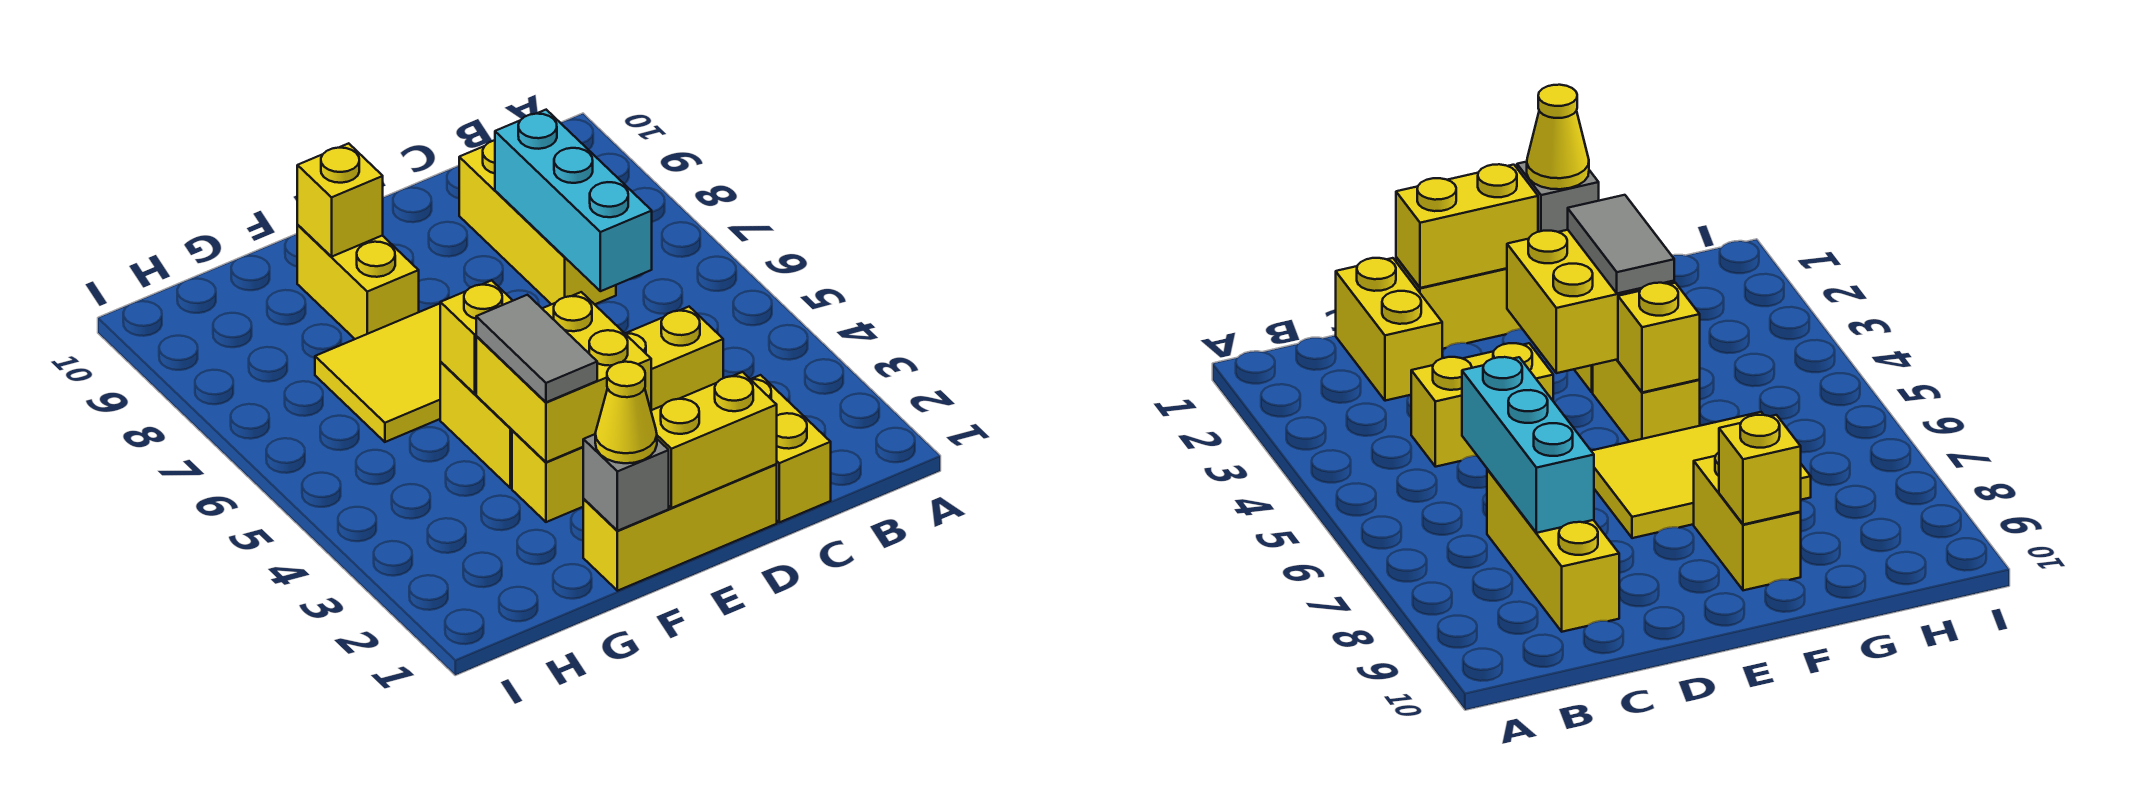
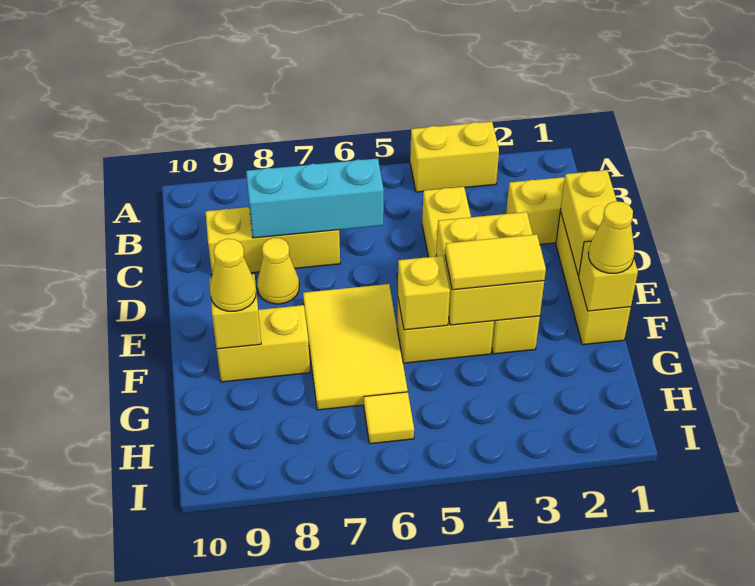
none -> yellow brick A3:A4 level 1
none -> yellow cone D8 level 1
grey brick F1 level 2 -> yellow brick F1 level 2
grey tile F3:F4 level 3 -> yellow tile F3:F4 level 3
none -> yellow cone F9 level 3
none -> yellow tile H6 level 1

